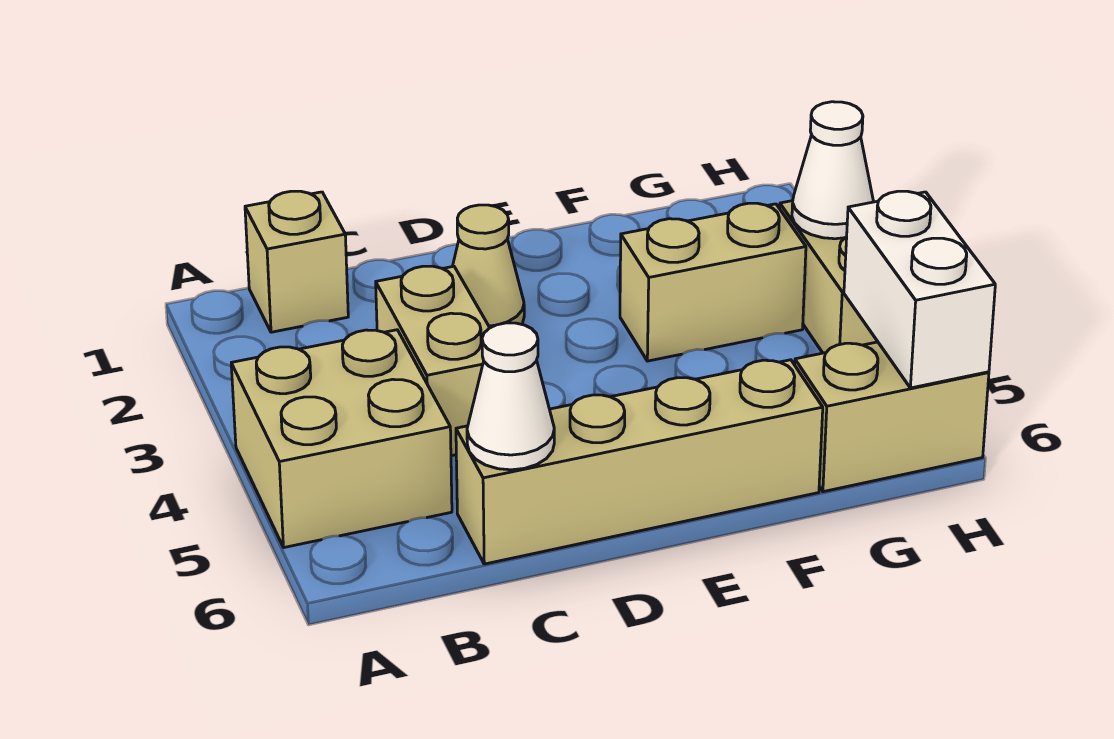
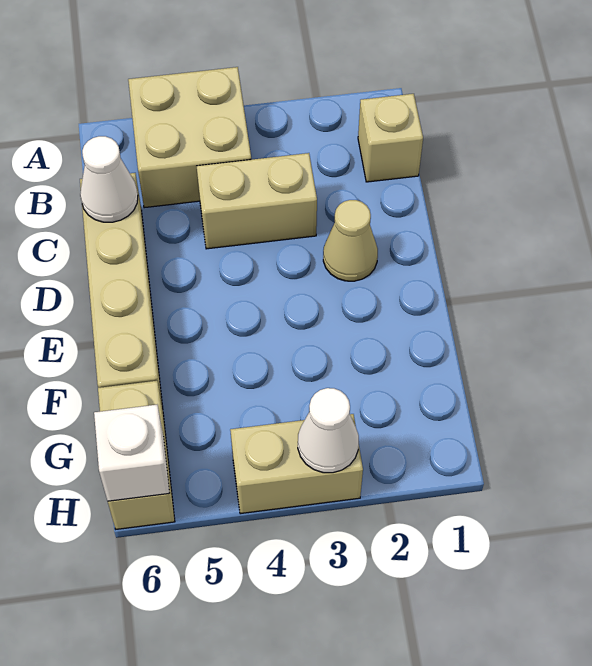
tan brick F3:G3 level 1 -> none
white brick H5:H6 level 2 -> white brick H6 level 2

